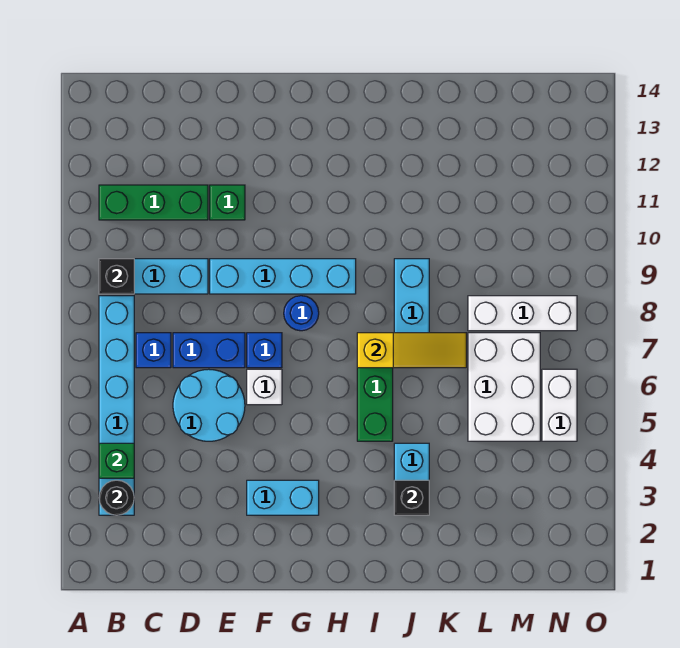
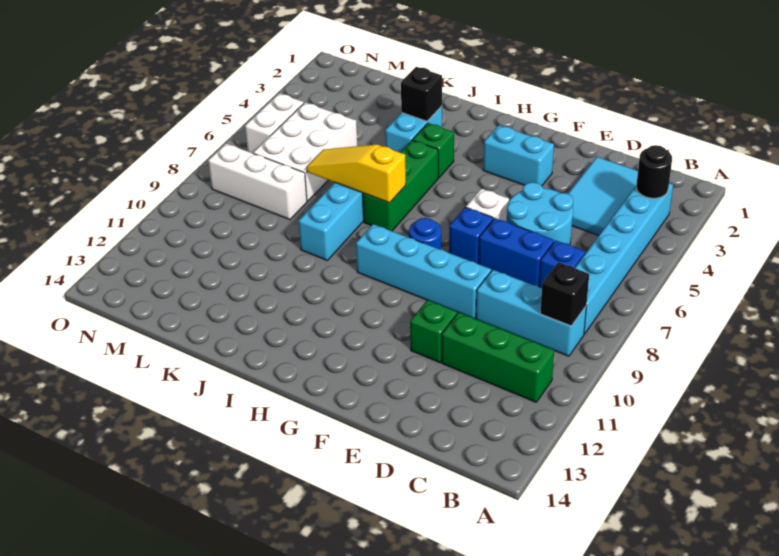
green brick B4 level 2 -> green brick I4 level 1
none -> cyan tile C2:D4 level 1

